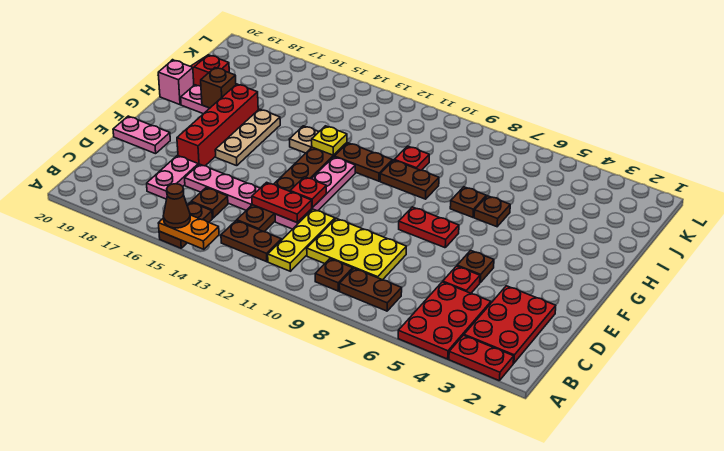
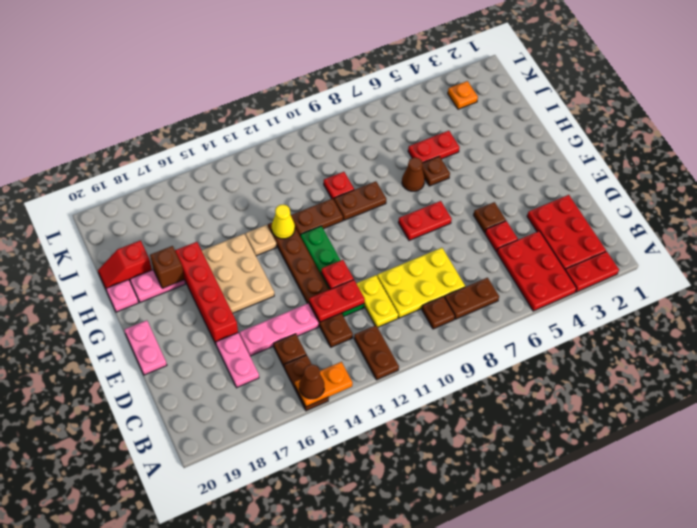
yellow plate B11:D11 level 1 -> yellow plate C11:D11 level 1
brown plate B12:B13 level 1 -> brown plate A12:B12 level 1
pink plate D12:G12 level 1 -> green plate D12:G12 level 1
pink plate E19:E20 level 1 -> pink plate E20:F20 level 1
tan plate F16:H16 level 1 -> tan plate F15:H16 level 1
brown plate H7 level 1 -> brown cone H7 level 1
yellow plate H13 level 2 -> yellow cone H13 level 2
pink brick H20 level 1 -> pink plate H20 level 1
none -> red plate I5:I6 level 1
none -> orange plate K3 level 1

